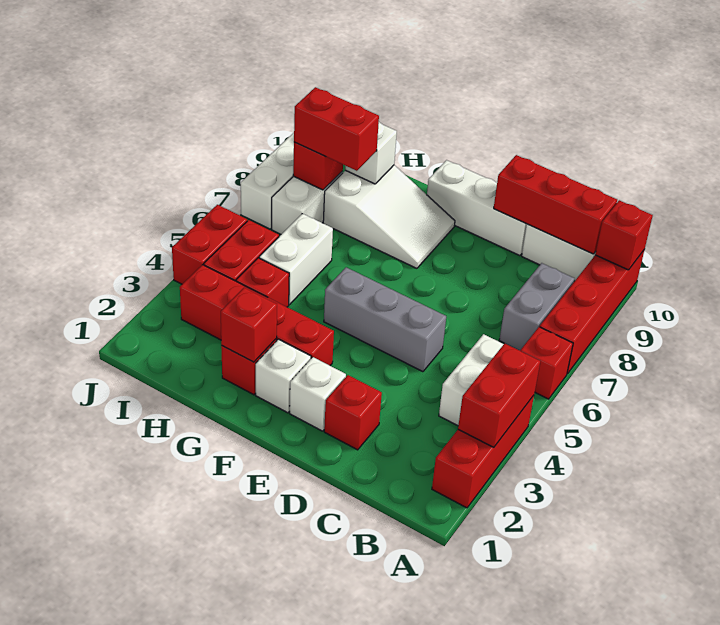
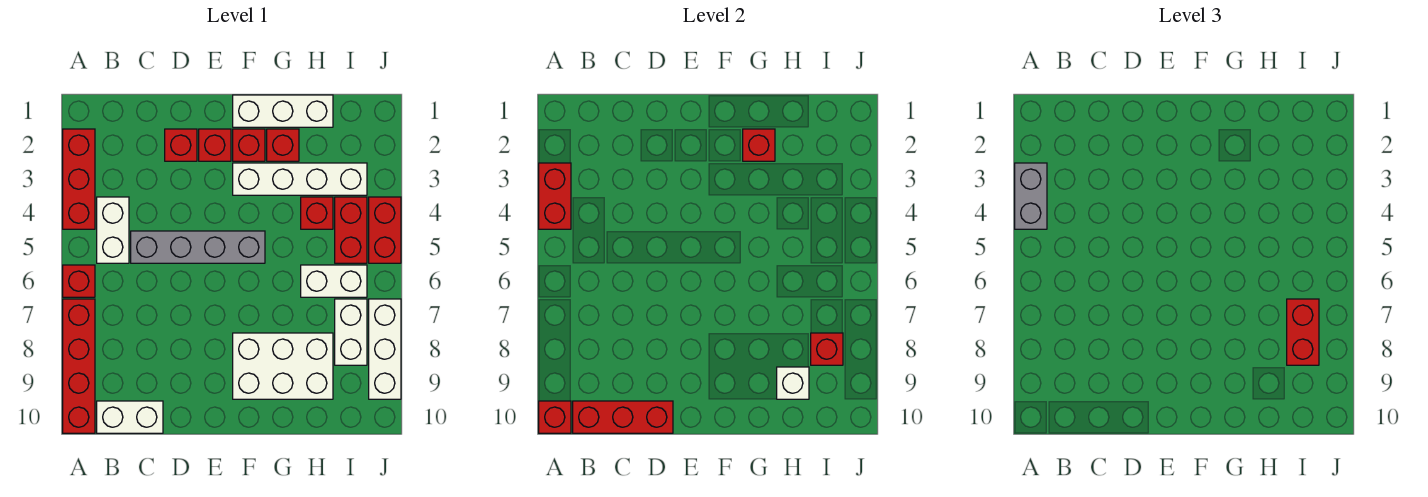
grey brick B7:B8 level 1 -> grey brick A3:A4 level 3
grey brick D5:F5 level 1 -> grey brick C5:F5 level 1
white brick D10:F10 level 1 -> white brick F1:H1 level 1
white brick E2 level 1 -> red brick E2 level 1
white brick F2 level 1 -> red brick F2 level 1
red brick F3:I3 level 1 -> white brick F3:I3 level 1
white slope F8:H9 level 1 top H -> white brick F8:H9 level 1
white brick H5:H6 level 1 -> white brick H6:I6 level 1
red brick H8:I8 level 3 -> red brick I7:I8 level 3

